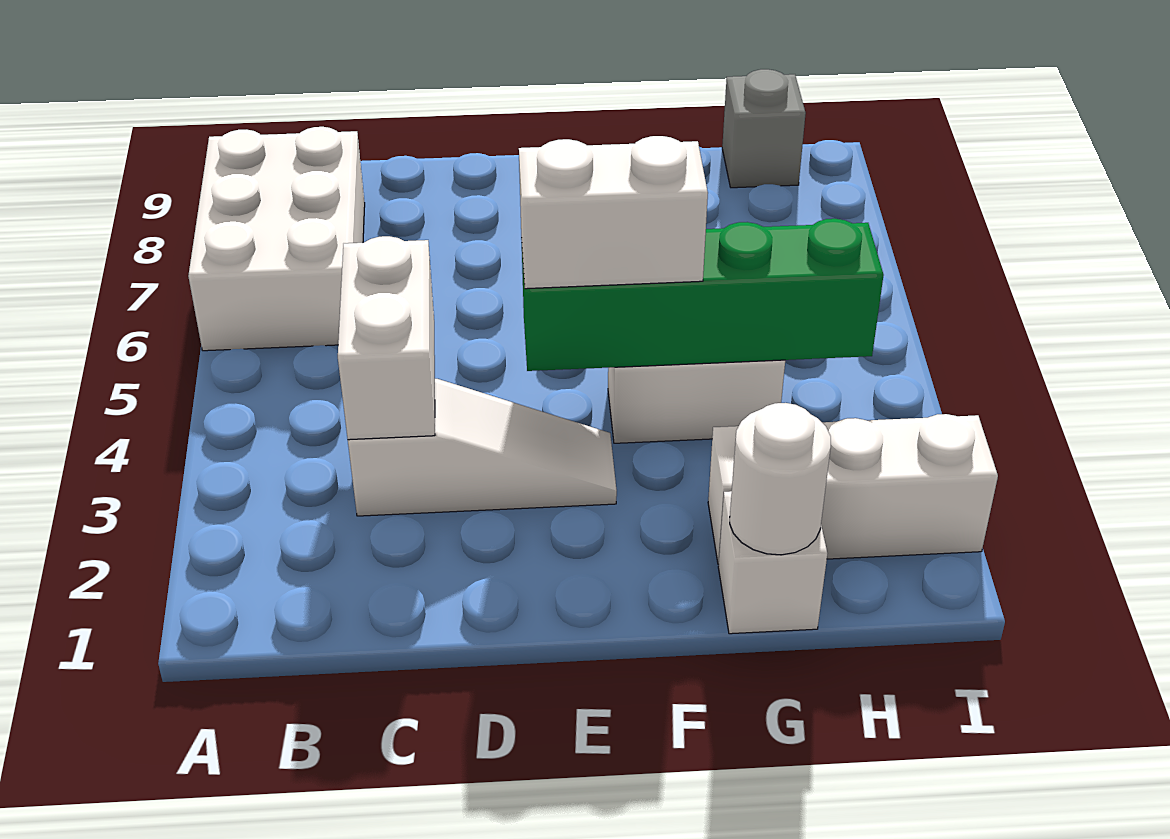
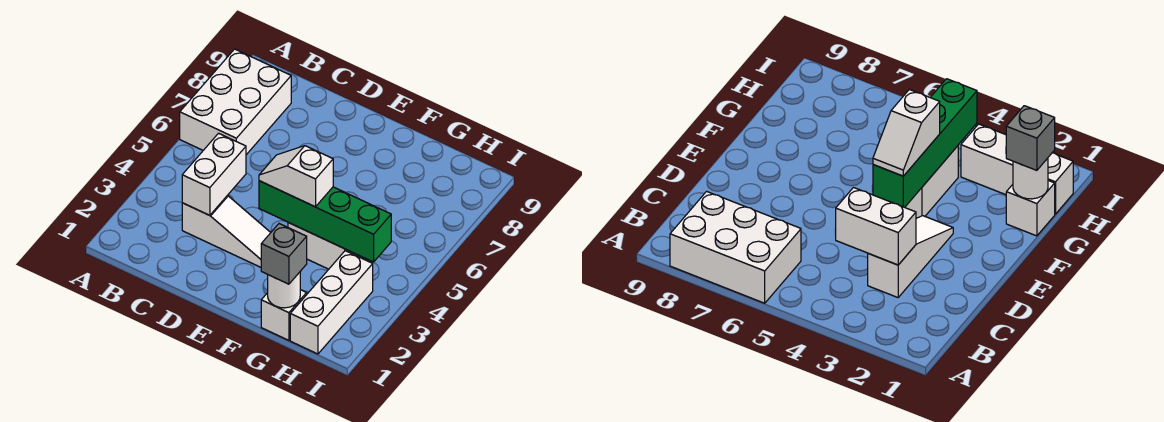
white brick E4:F4 level 3 -> white slope E4:F4 level 3 top F
white brick G2:I2 level 1 -> white brick H1:H3 level 1
grey brick H9 level 1 -> grey brick G1 level 3

